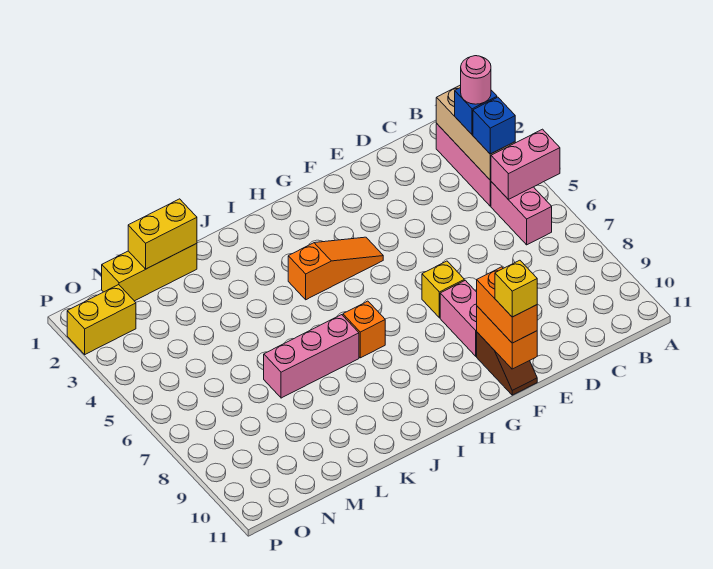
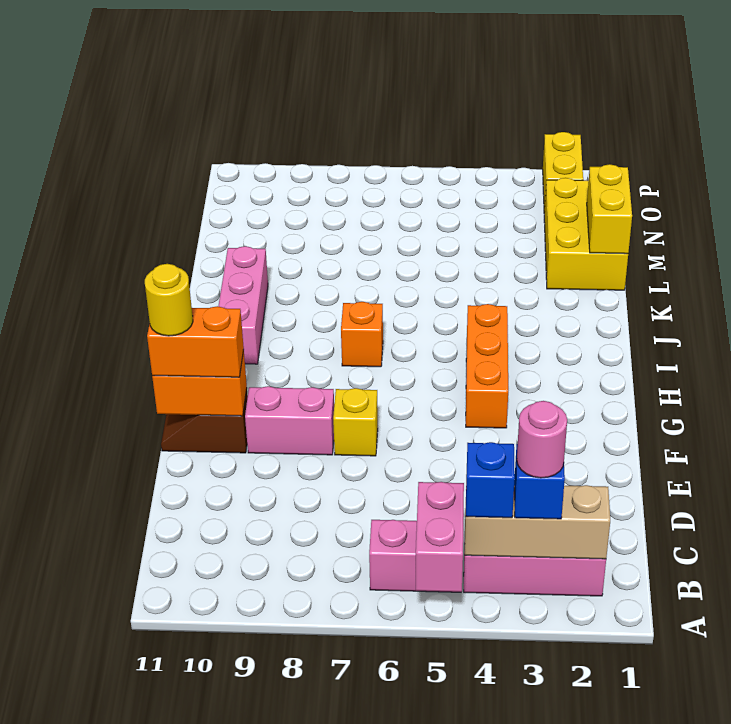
yellow brick F11 level 4 -> yellow round brick F11 level 4
orange slope G4:I4 level 1 top I -> orange brick G4:I4 level 1
pink brick J7:L7 level 1 -> pink brick I10:K10 level 1
yellow brick L1:N1 level 1 -> yellow brick L1:N2 level 1

